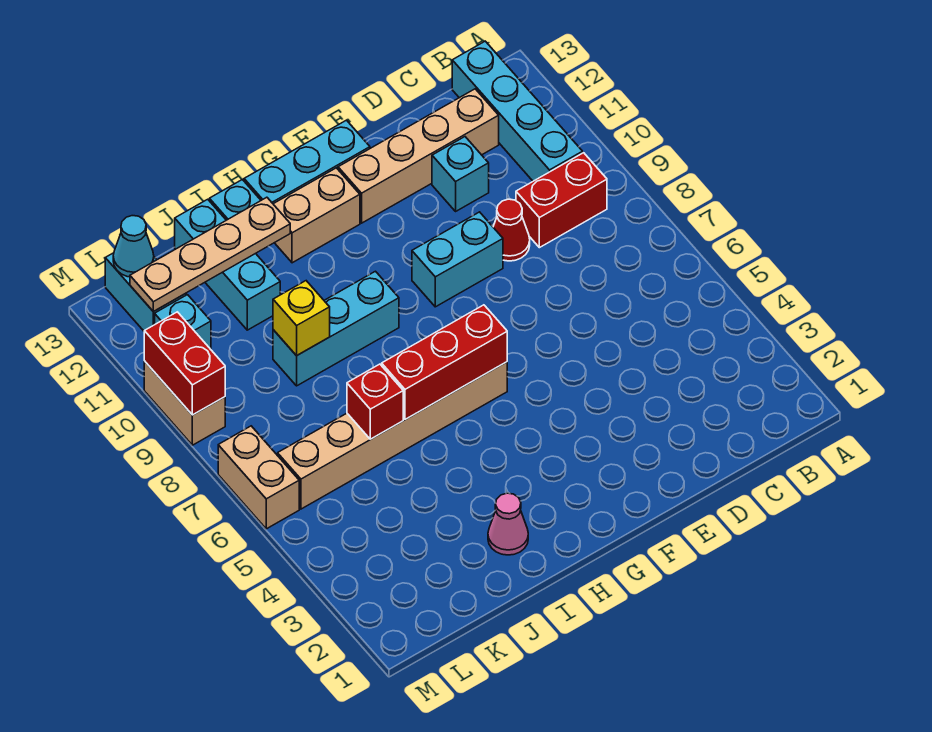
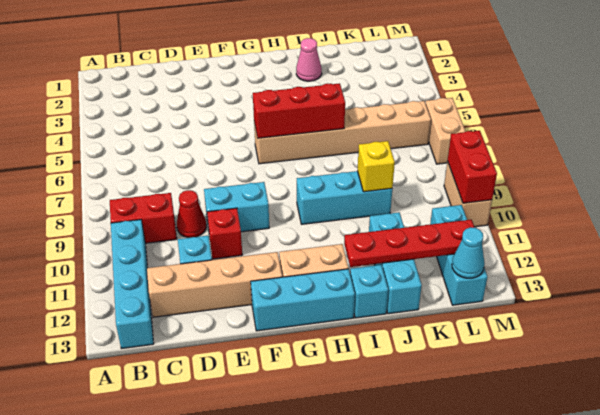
tan plate I12:L12 level 2 -> red plate I12:L12 level 2
red brick J6 level 2 -> red brick E10 level 1

